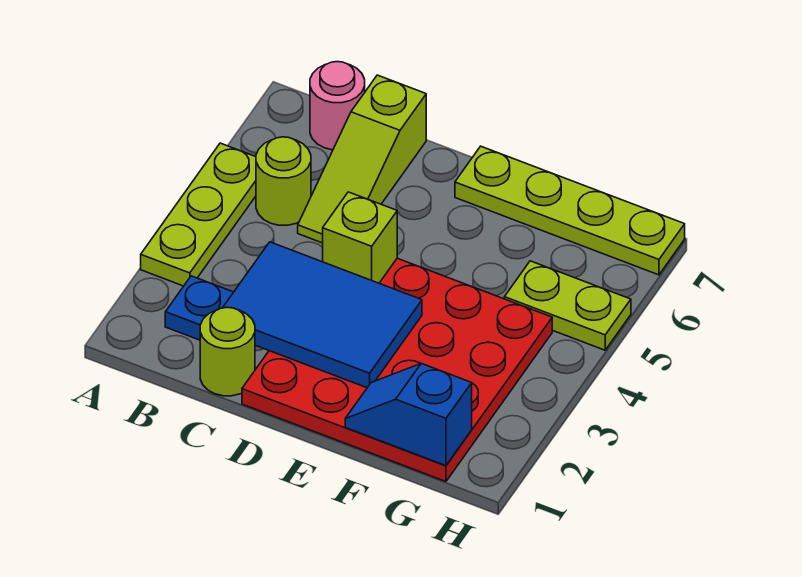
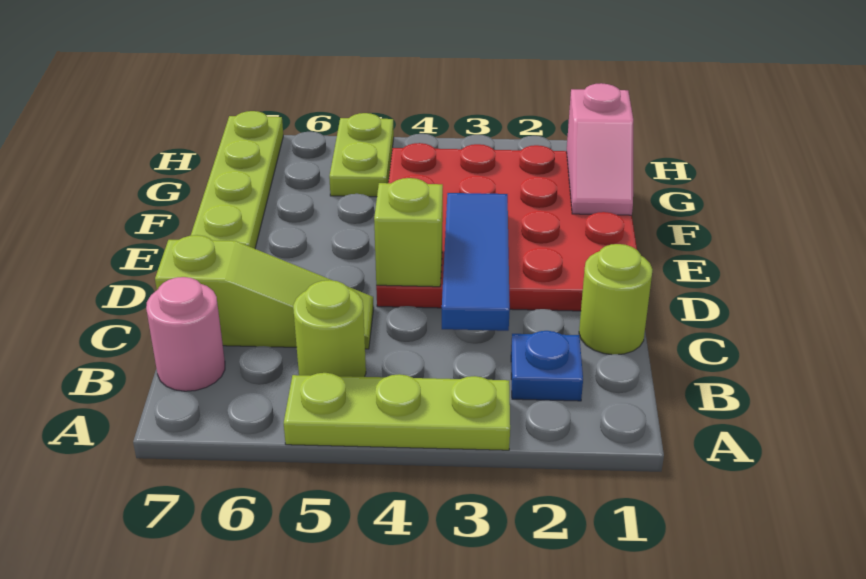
blue tile C2:E3 level 2 -> blue tile C3:E3 level 2
blue slope F1:G1 level 2 top G -> pink slope F1:G1 level 2 top G

